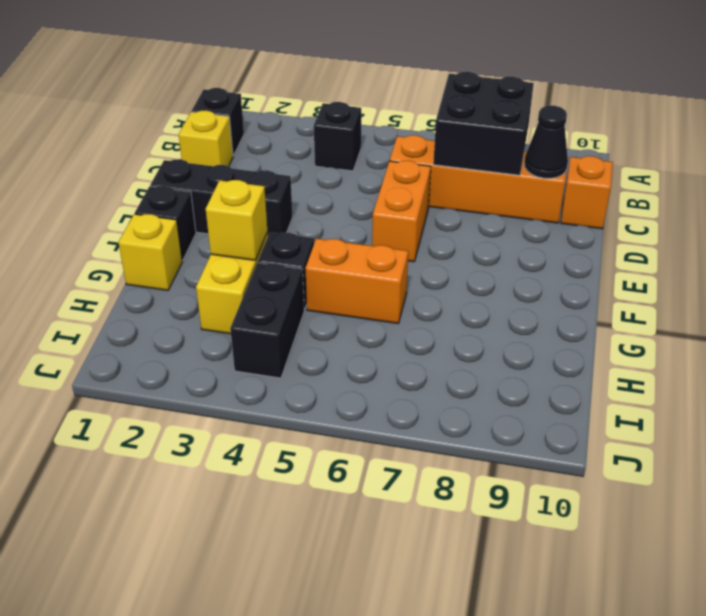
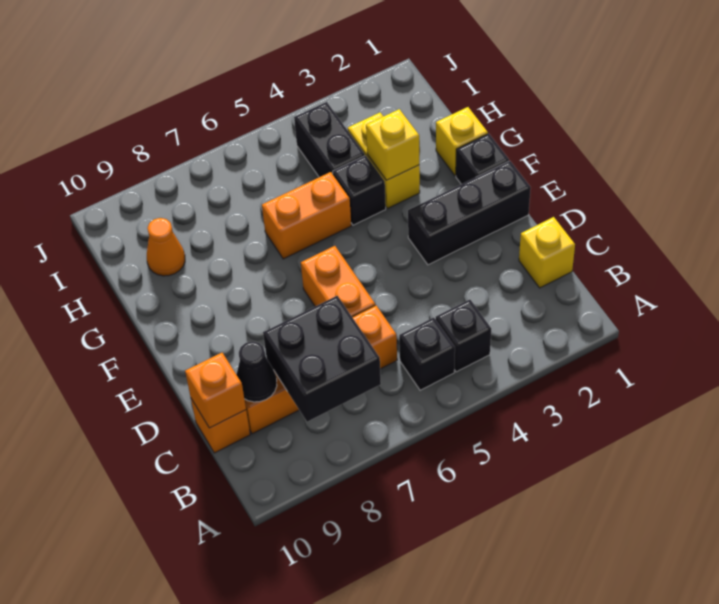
black brick B1 level 1 -> black brick B5 level 1
none -> orange brick C10 level 2
none -> orange cone H9 level 1

